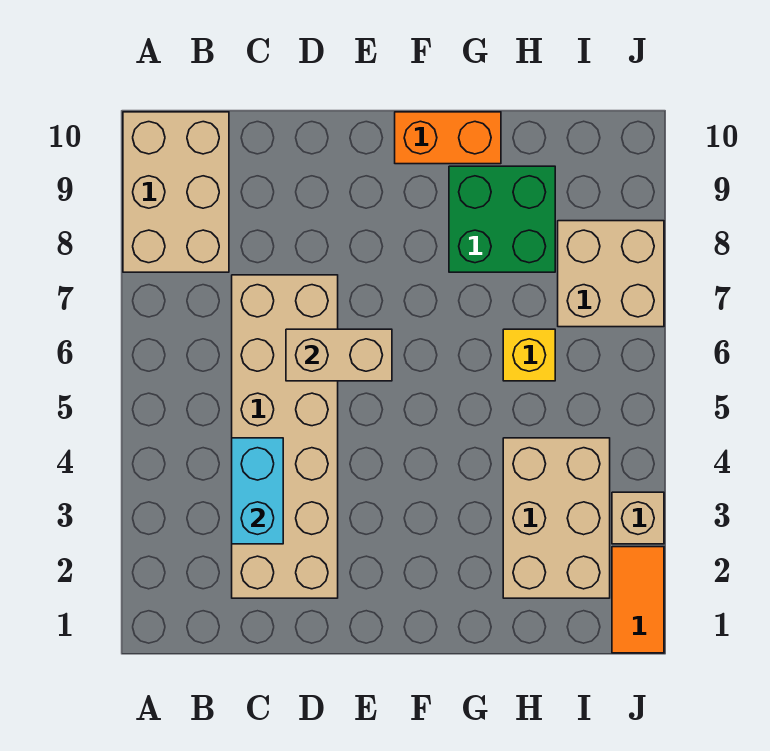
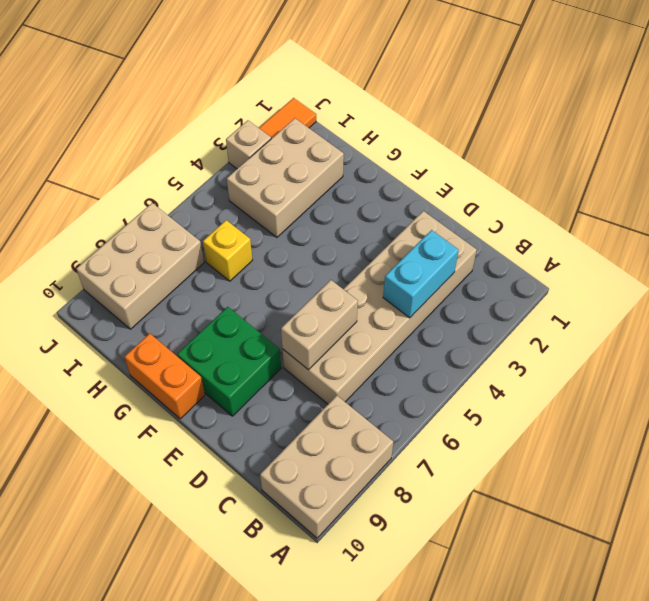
tan brick D6:E6 level 2 -> tan brick D6:D7 level 2
green brick G8:H9 level 1 -> green brick E8:F9 level 1
tan brick I7:J8 level 1 -> tan brick I7:J9 level 1

